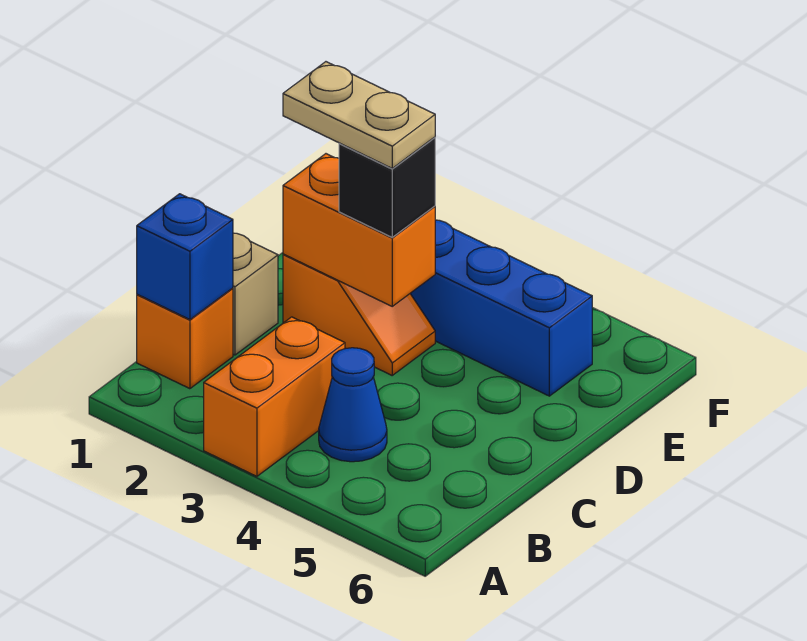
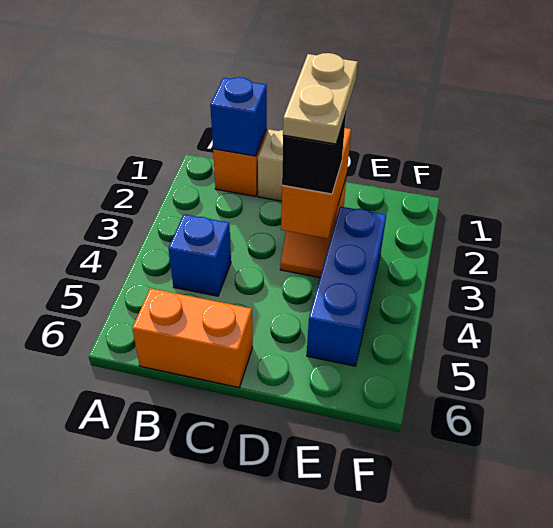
orange brick A3:B3 level 1 -> orange brick B6:C6 level 1
blue cone B4 level 1 -> blue brick B4 level 1

